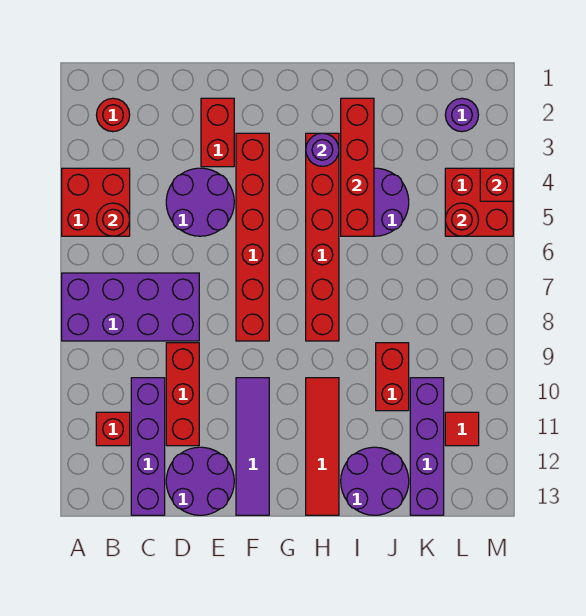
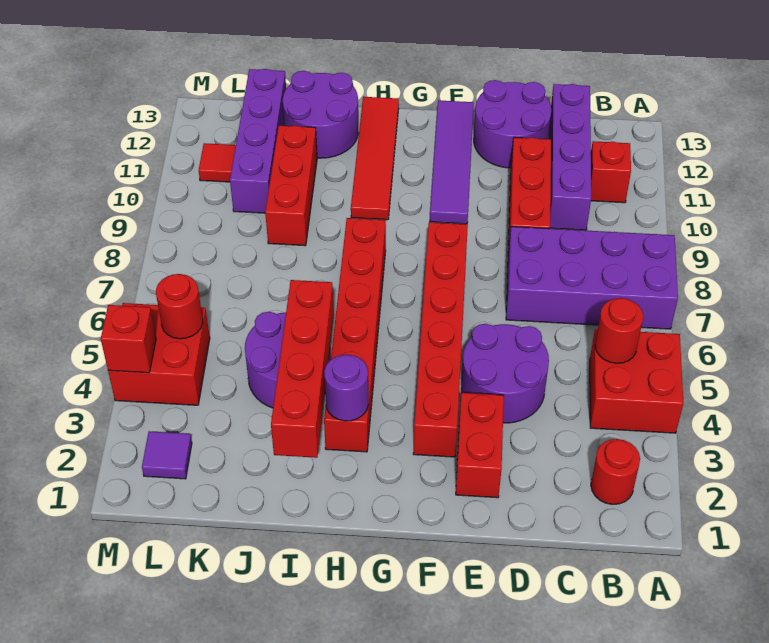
red brick J9:J10 level 1 -> red brick J9:J11 level 1
purple round brick L2 level 1 -> purple tile L2 level 1

